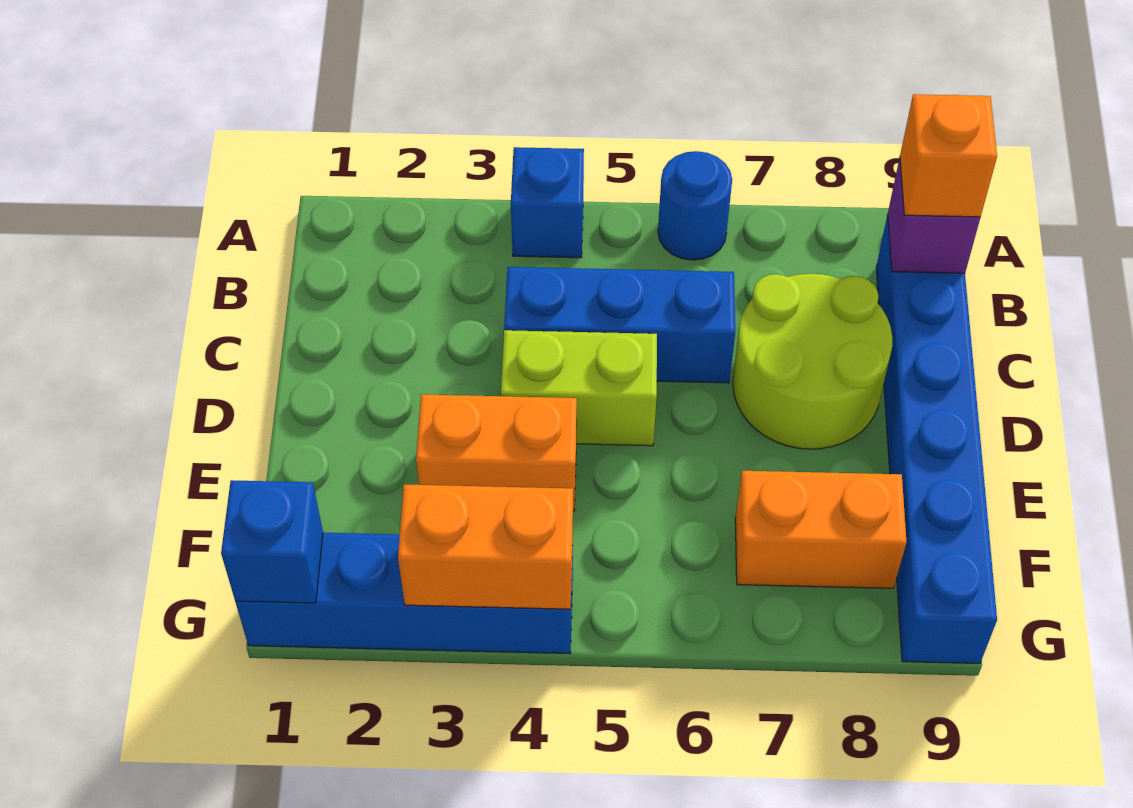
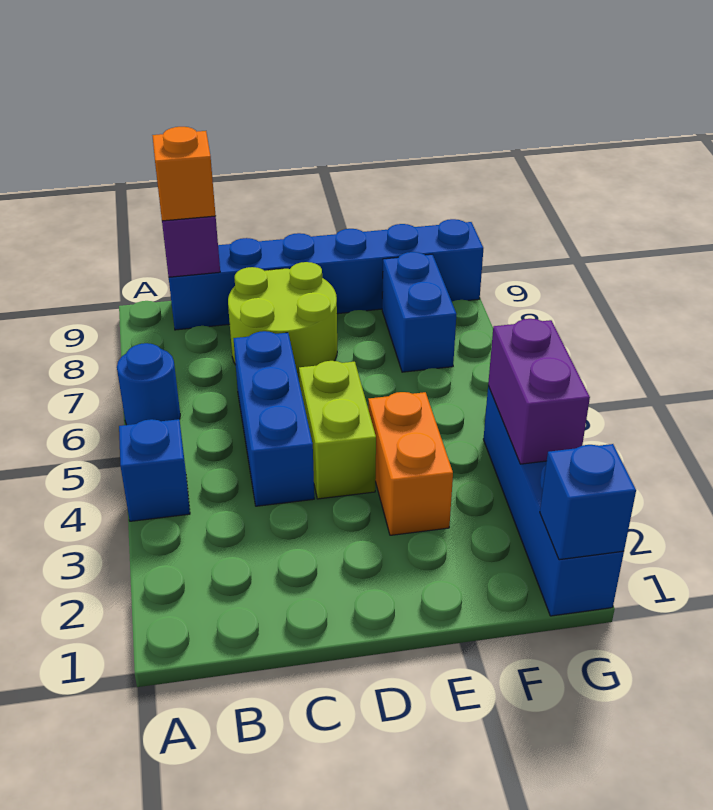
orange brick F7:F8 level 1 -> blue brick F7:F8 level 1
orange brick G3:G4 level 2 -> purple brick G3:G4 level 2

